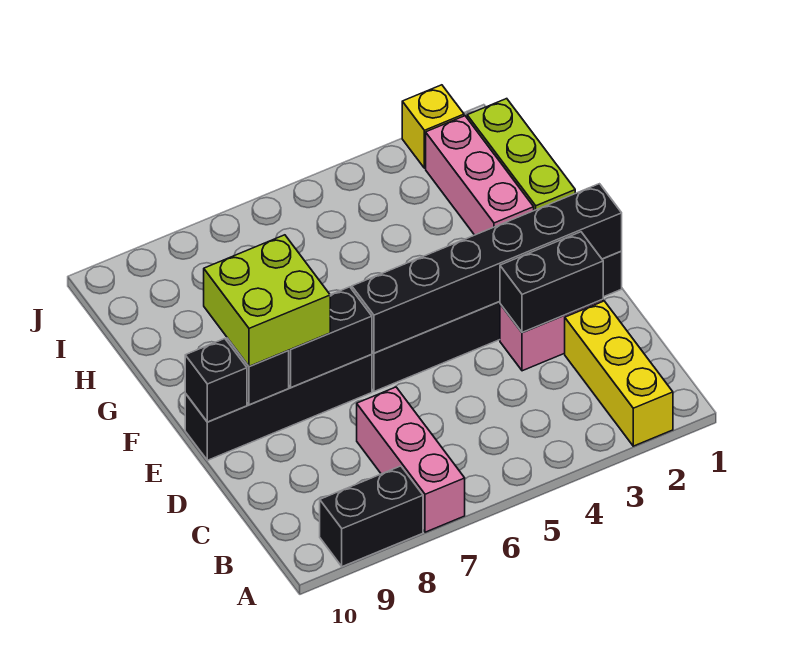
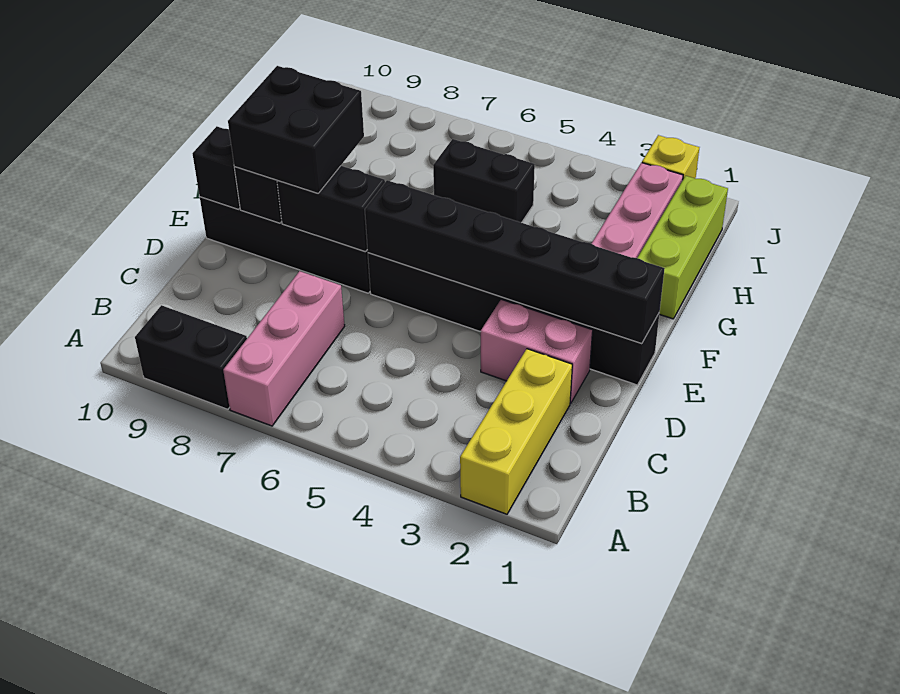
black brick D2:D3 level 2 -> black brick H5:H6 level 1
lime brick E8:F9 level 3 -> black brick E8:F9 level 3

